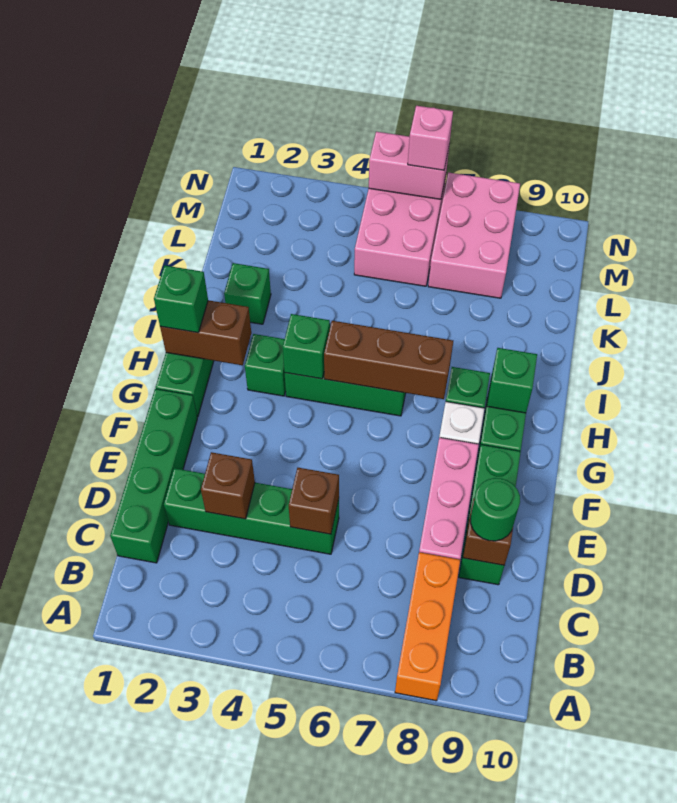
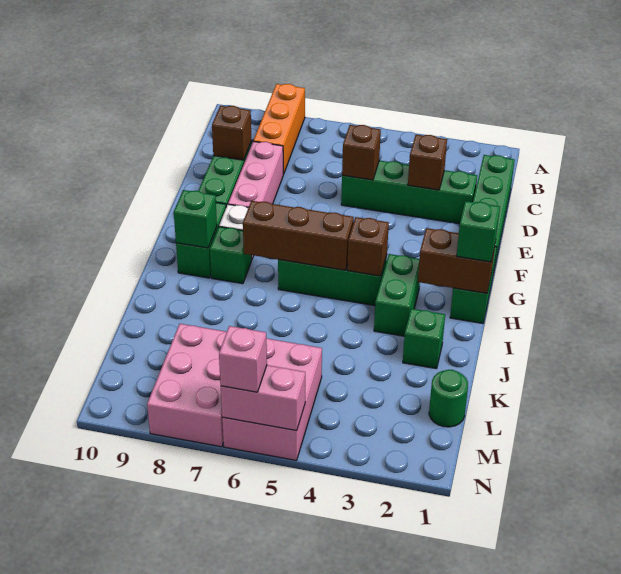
green round brick D9 level 3 -> green round brick L1 level 1
green brick H3 level 1 -> green brick H3:I3 level 1
green brick H4 level 2 -> brown brick H4 level 2

